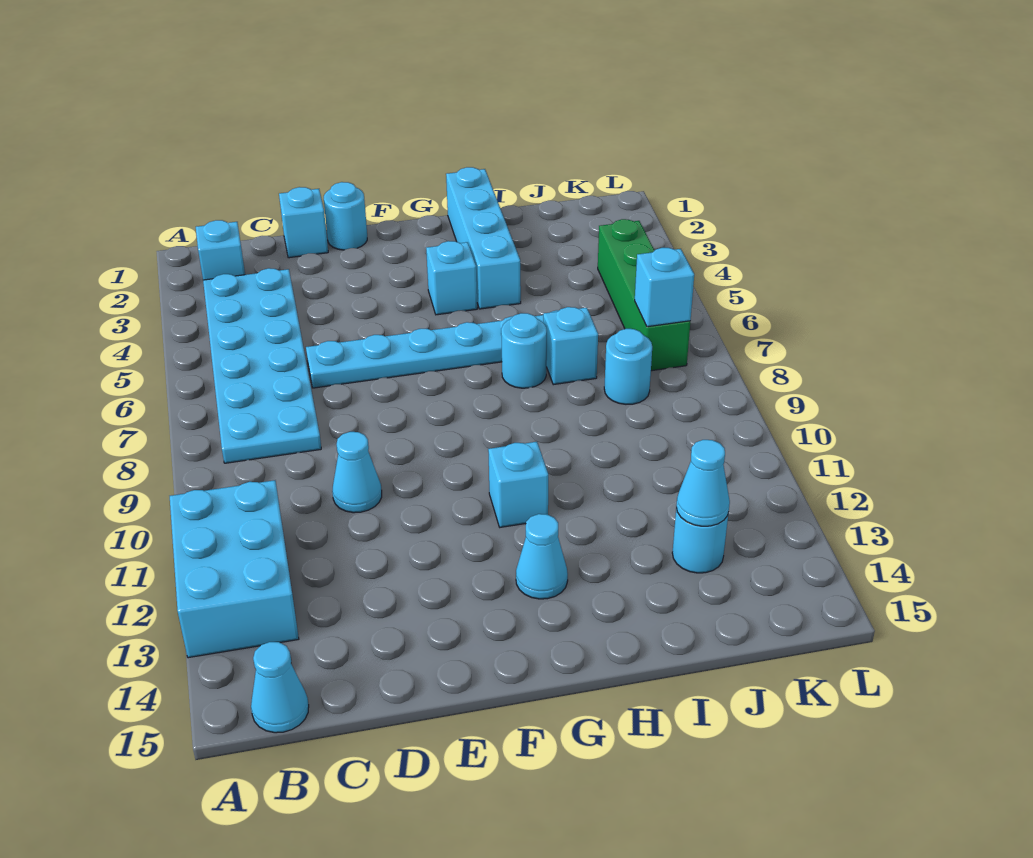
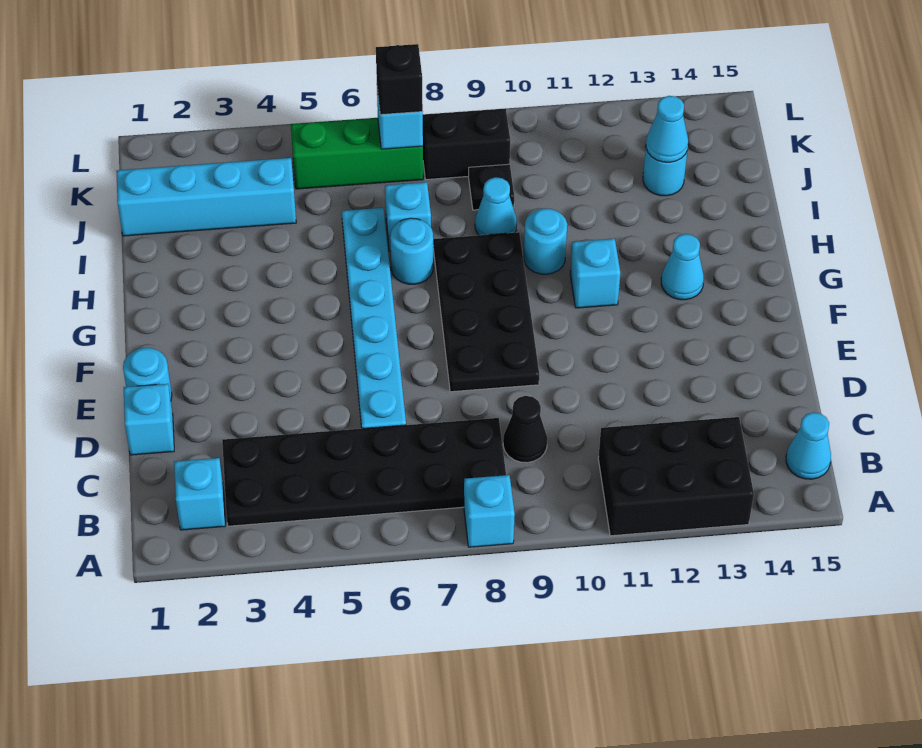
cyan brick A11:B13 level 1 -> black brick A11:B13 level 1
cyan plate B3:C8 level 1 -> black plate B3:C8 level 1
none -> black cone C9 level 1
cyan cone D10 level 1 -> cyan cone I9 level 1
none -> black plate E8:H9 level 1
cyan brick G4 level 1 -> cyan brick A8 level 1
cyan brick H1:H4 level 1 -> cyan brick J1:J4 level 1
cyan round brick J8 level 1 -> cyan round brick H10 level 1
none -> black plate J9 level 1
green brick K4:K7 level 1 -> green brick K5:K7 level 1
none -> black brick K7 level 3
none -> black brick K8:K9 level 1

